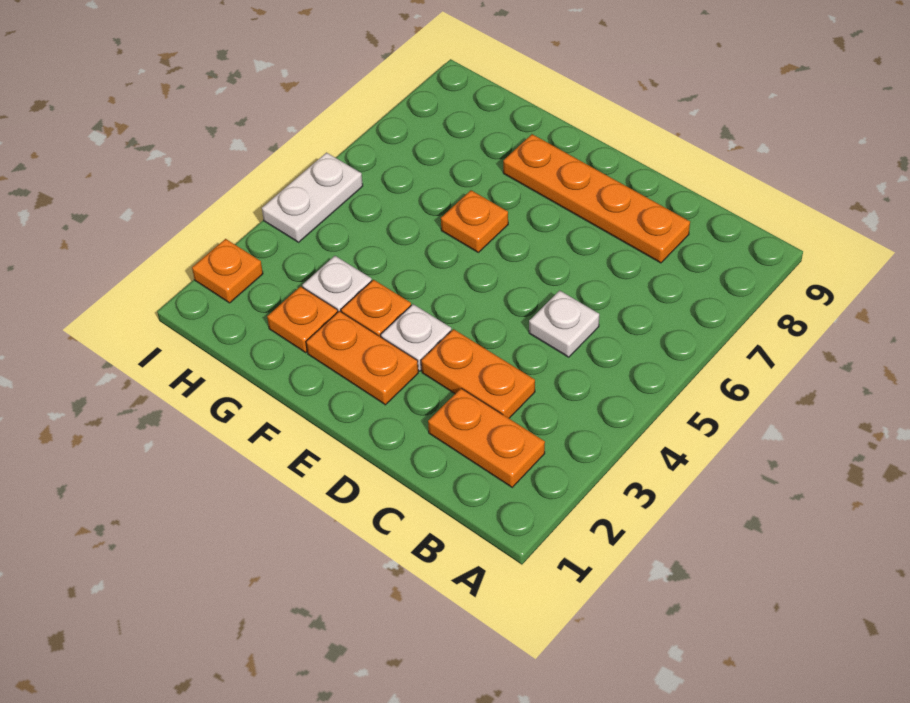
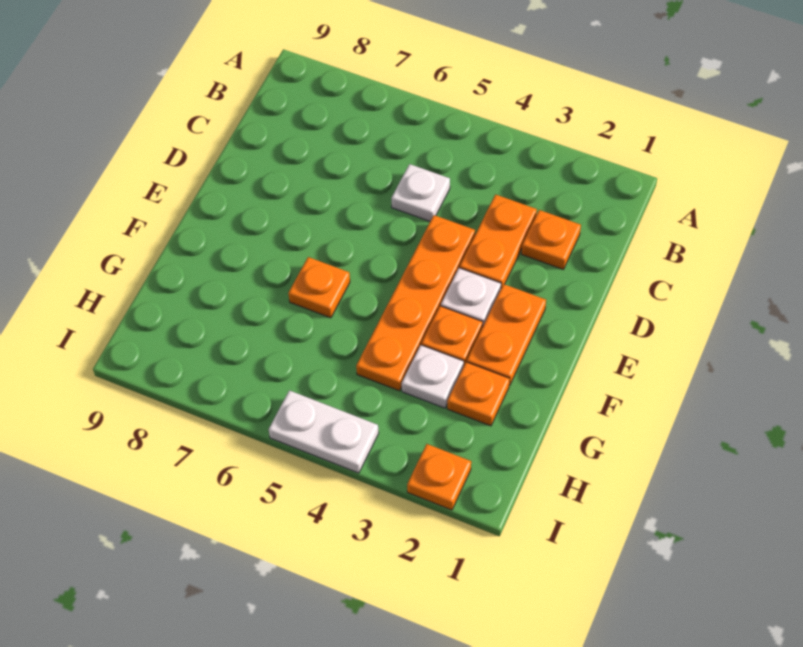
orange plate B2:C2 level 1 -> orange plate C2 level 1
orange plate C8:F8 level 1 -> orange plate D4:G4 level 1

